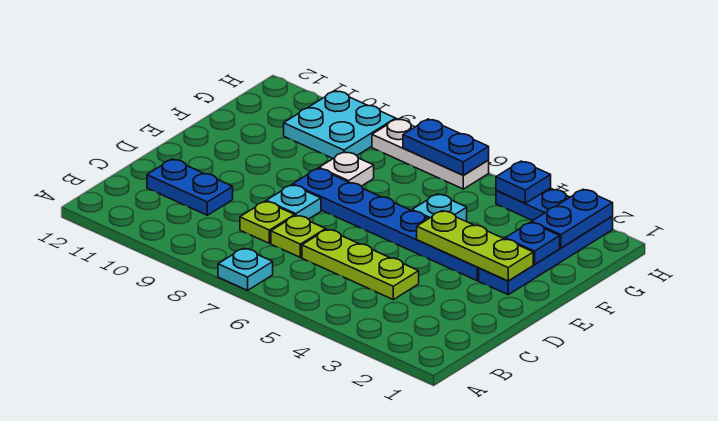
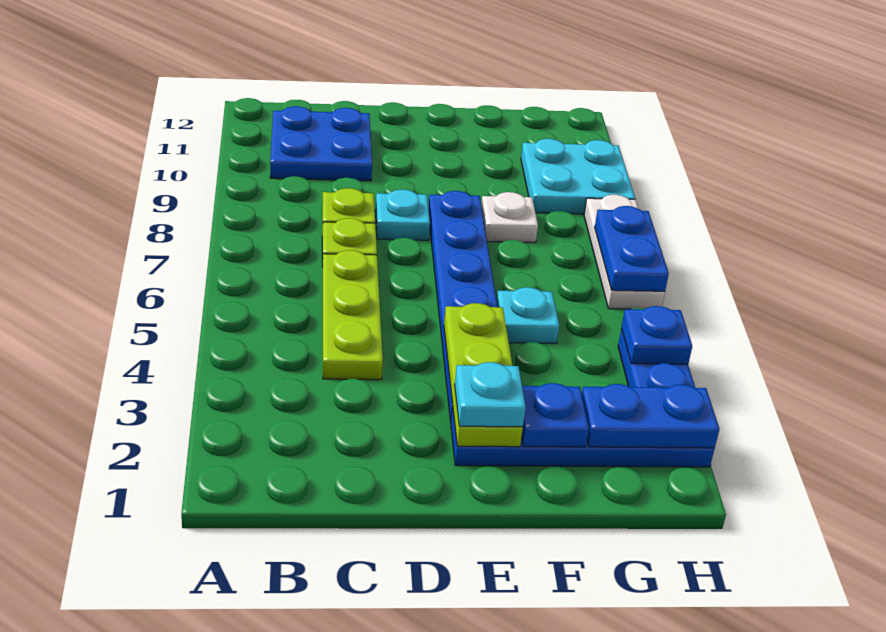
cyan plate A7 level 1 -> cyan plate E2 level 3
blue plate C10:C11 level 1 -> blue plate B10:C11 level 1

